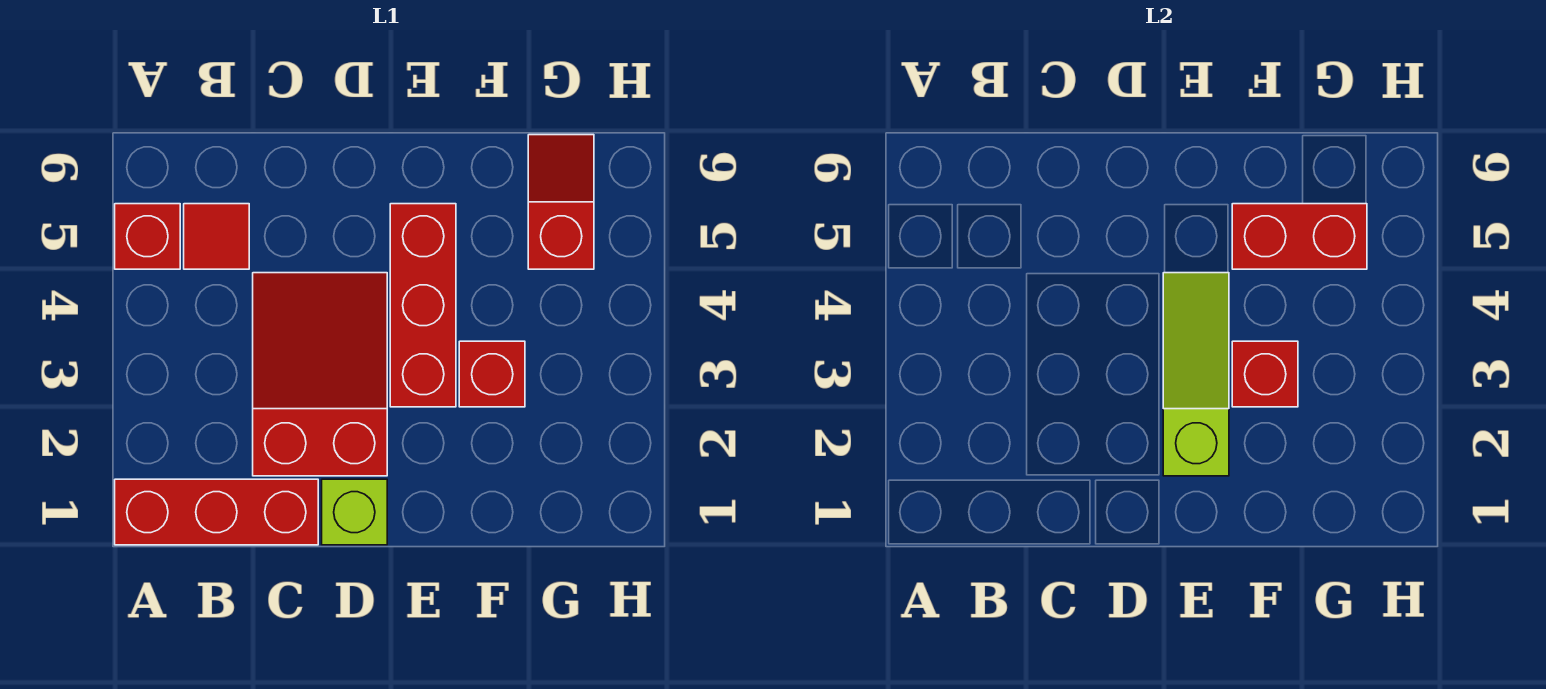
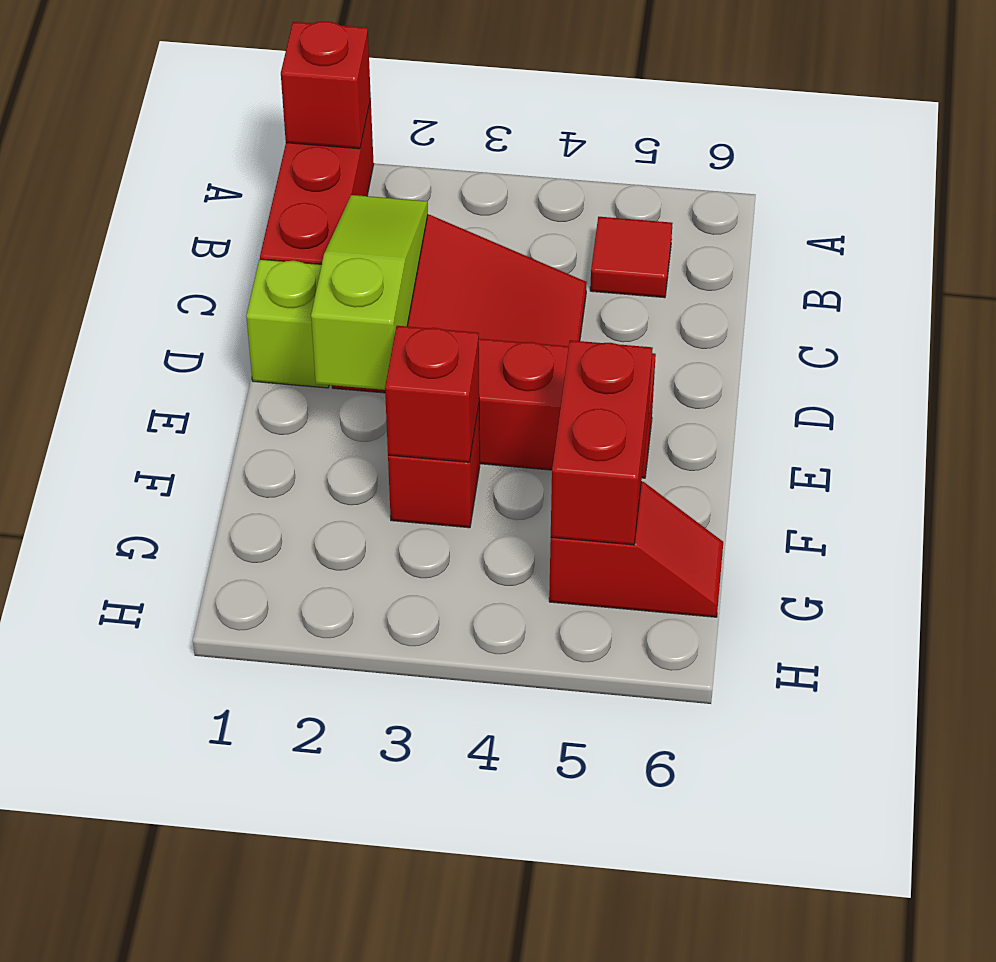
red brick A5 level 1 -> red brick A1 level 2
lime slope E2:E4 level 2 top 2 -> lime slope C2:E2 level 2 top E

